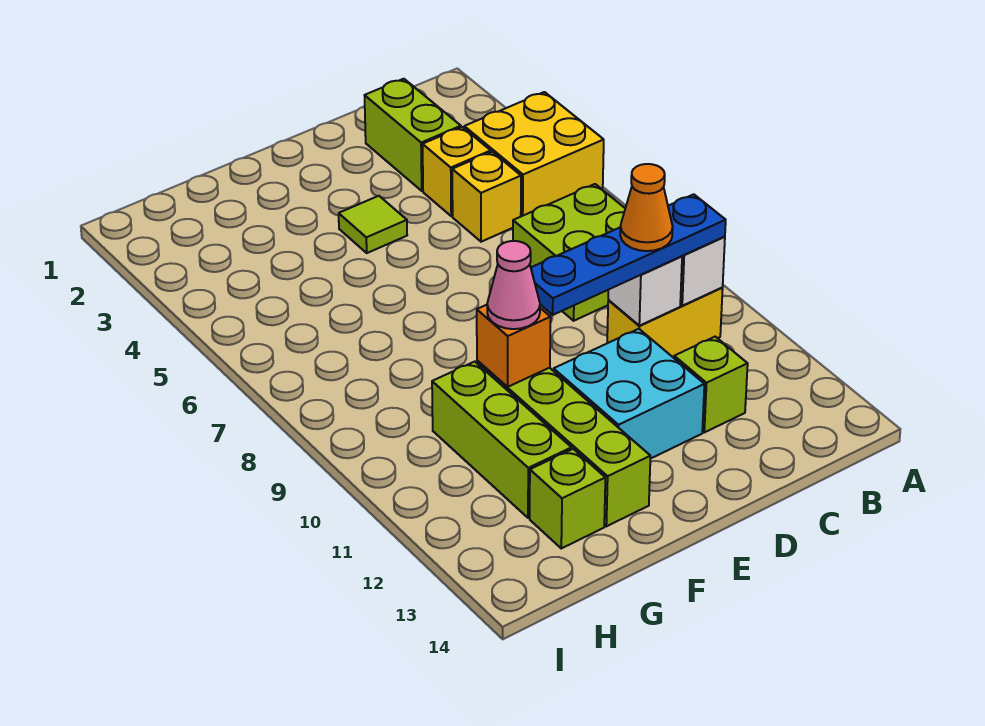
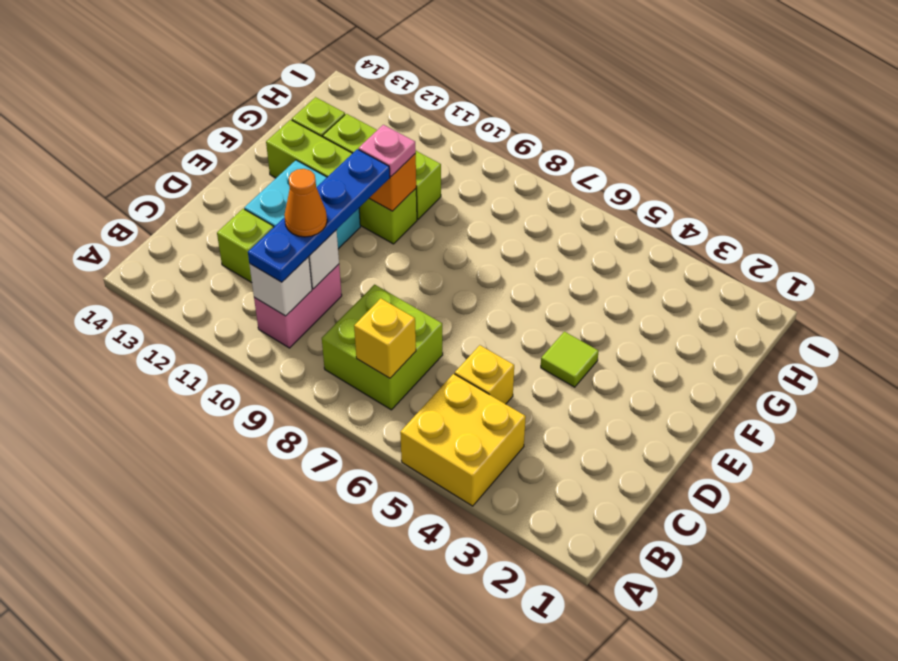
yellow brick B10:C10 level 1 -> pink brick B10:C10 level 1
lime brick C2:C3 level 1 -> none
yellow brick C4 level 1 -> yellow brick B7 level 2
pink cone F10 level 3 -> pink plate F10 level 3

